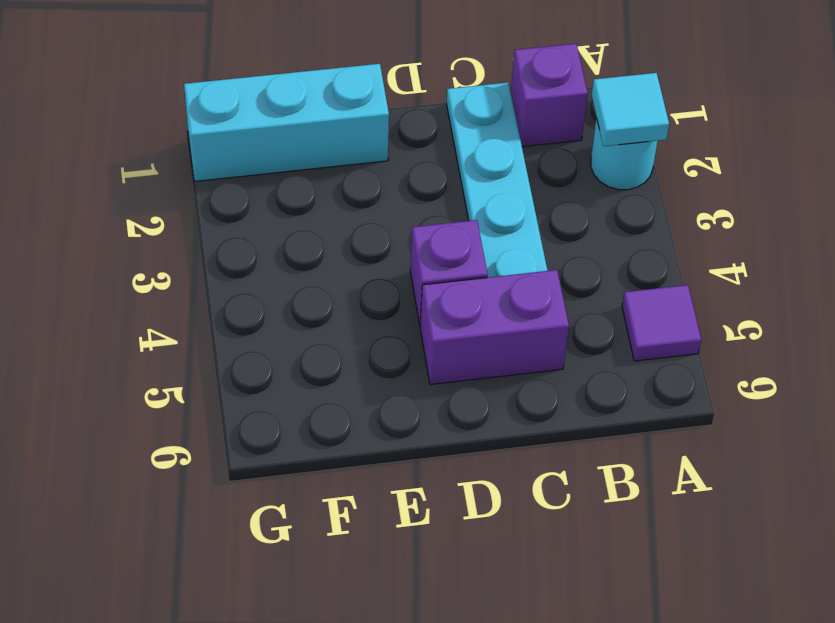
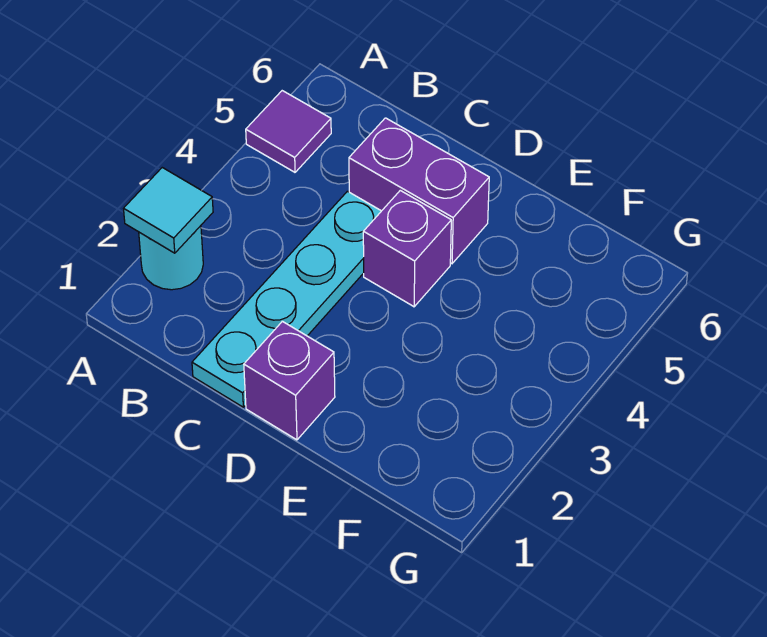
purple brick B1 level 1 -> purple brick D1 level 1
cyan brick E1:G1 level 1 -> none

